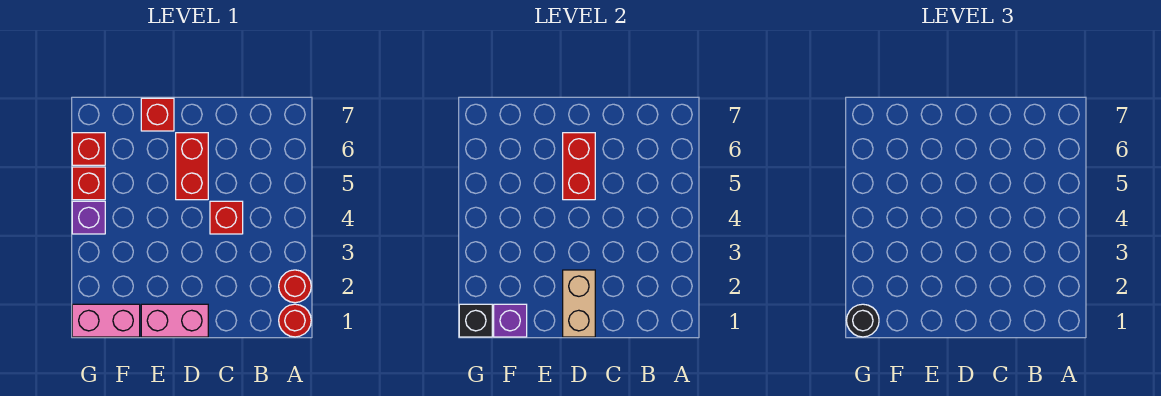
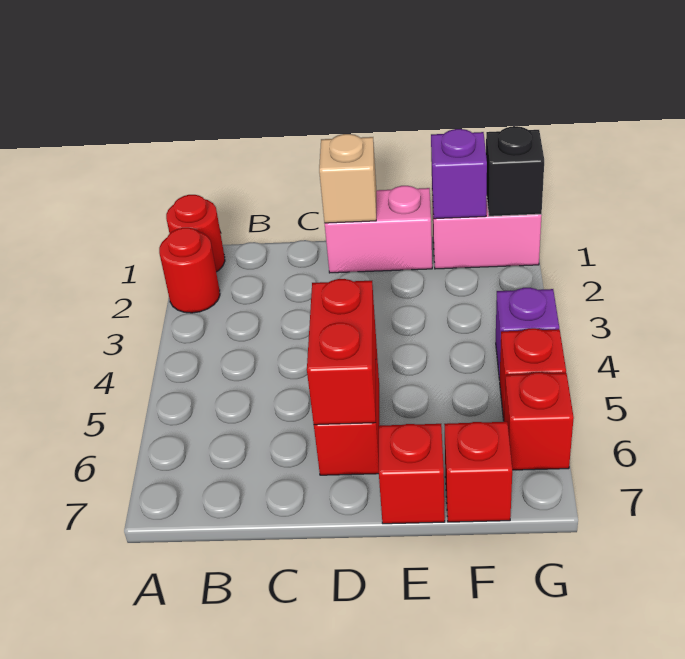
red brick C4 level 1 -> red brick F7 level 1
tan brick D1:D2 level 2 -> tan brick D1 level 2
black round brick G1 level 3 -> none

